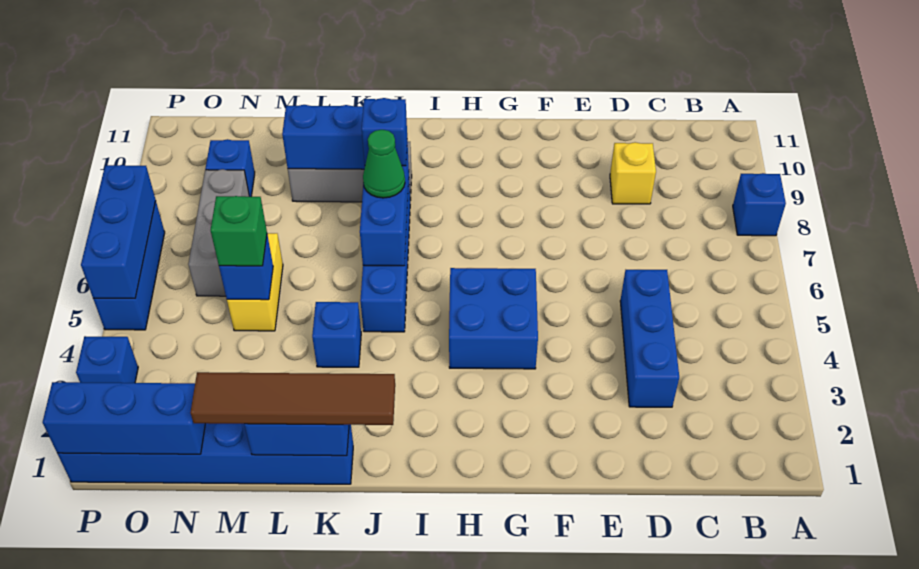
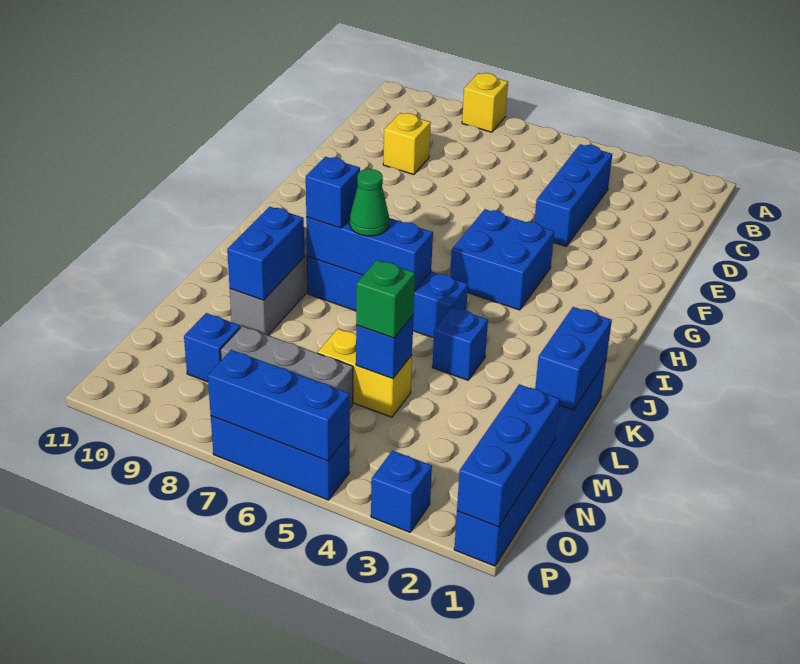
blue brick A8 level 1 -> yellow brick A8 level 1
blue brick D3:D5 level 1 -> blue brick C4:E4 level 1
brown tile J1:M1 level 3 -> none

